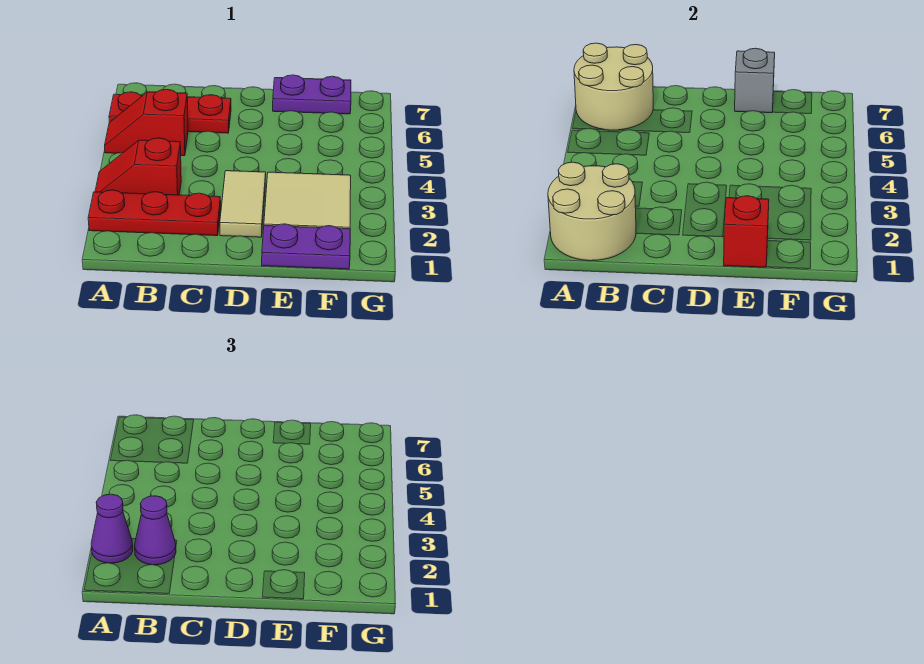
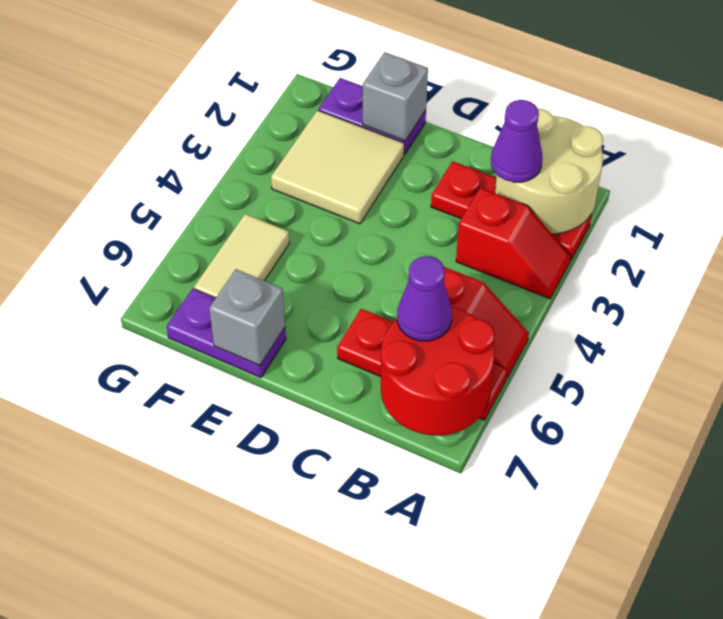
purple cone A2 level 3 -> purple cone B6 level 3
tan round brick A6:B7 level 2 -> red round brick A6:B7 level 2
tan tile D2:D3 level 1 -> tan tile F5:F6 level 1
red brick E1 level 2 -> grey brick E1 level 2

